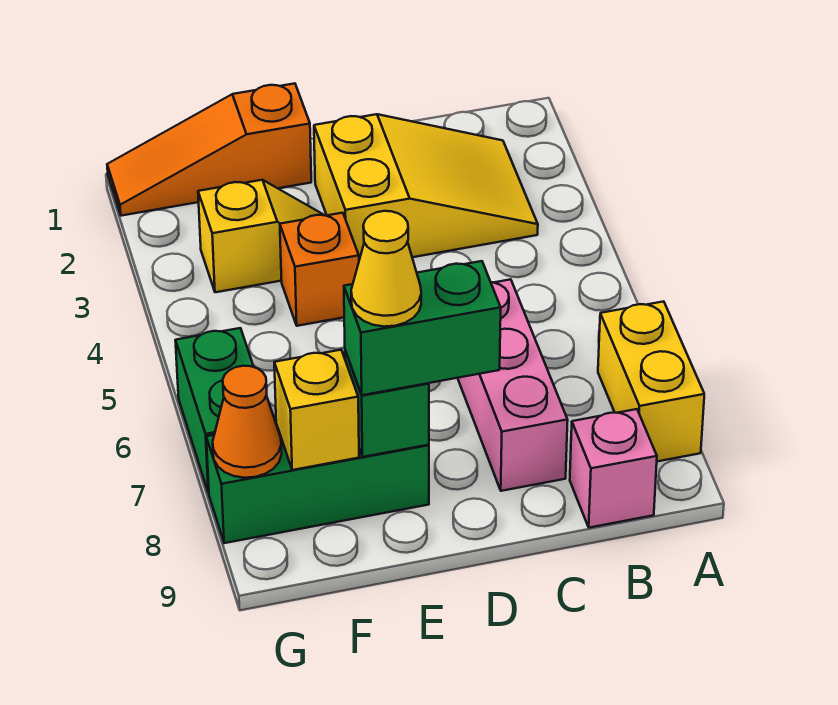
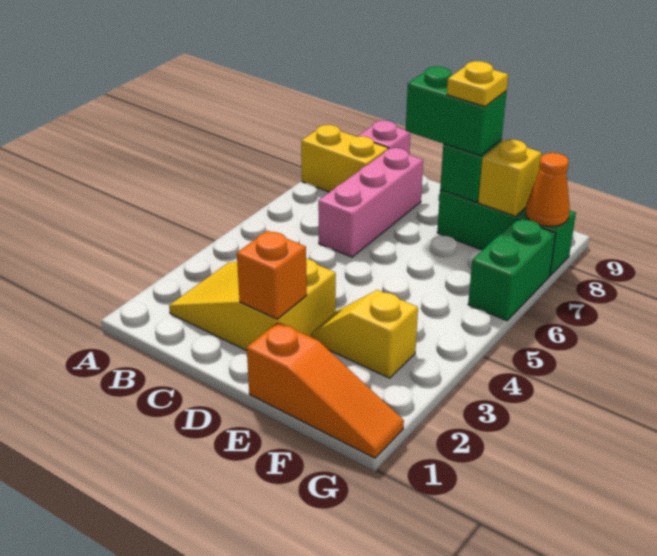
yellow brick A7:A8 level 1 -> yellow brick A8:B8 level 1
orange brick E4 level 1 -> orange brick D2 level 2
yellow cone E8 level 4 -> yellow plate E8 level 4

